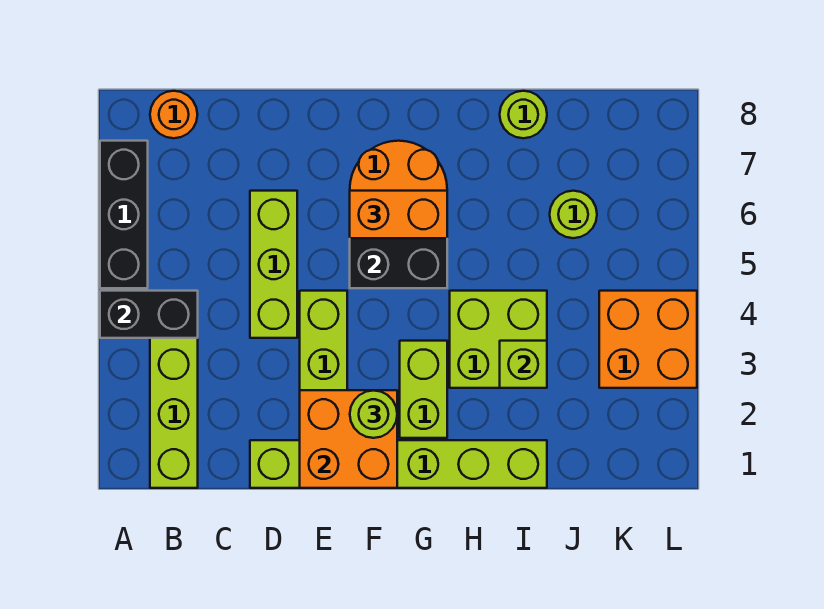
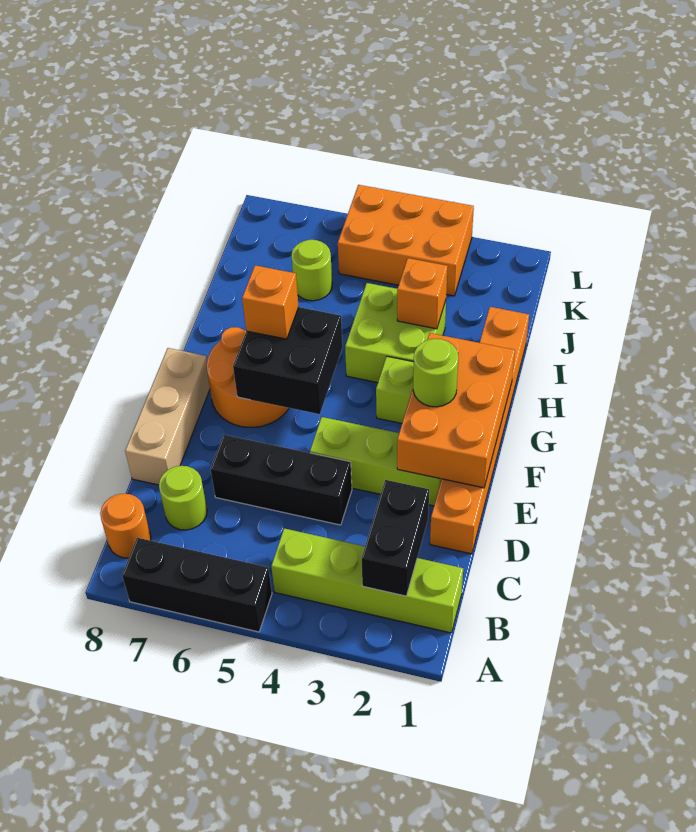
black brick A4:B4 level 2 -> black brick B2:C2 level 2
lime brick D1:I1 level 1 -> orange brick D1:I1 level 1
lime brick D4:D6 level 1 -> black brick D4:D6 level 1
none -> tan brick D8:F8 level 1
orange brick E1:F2 level 2 -> orange brick E1:G2 level 2
orange brick F6:G6 level 3 -> orange brick G6 level 3
lime brick I3 level 2 -> orange brick I3 level 2
lime round brick I8 level 1 -> lime round brick C7 level 1
orange brick K3:L4 level 1 -> orange brick K3:L5 level 1

